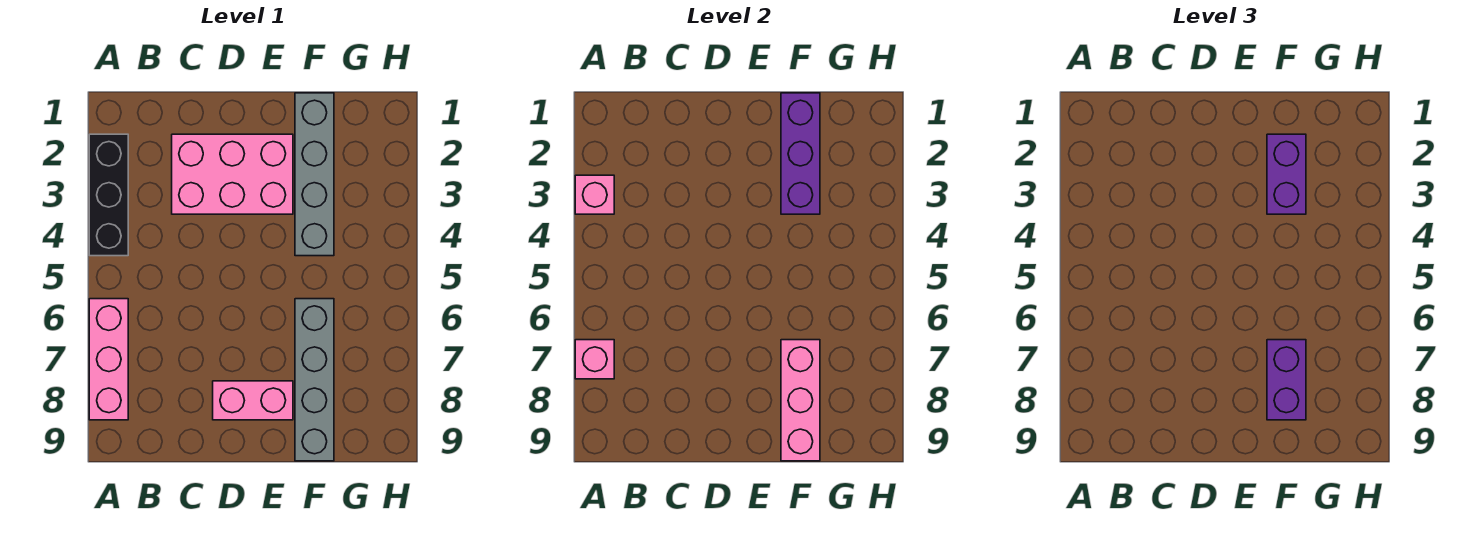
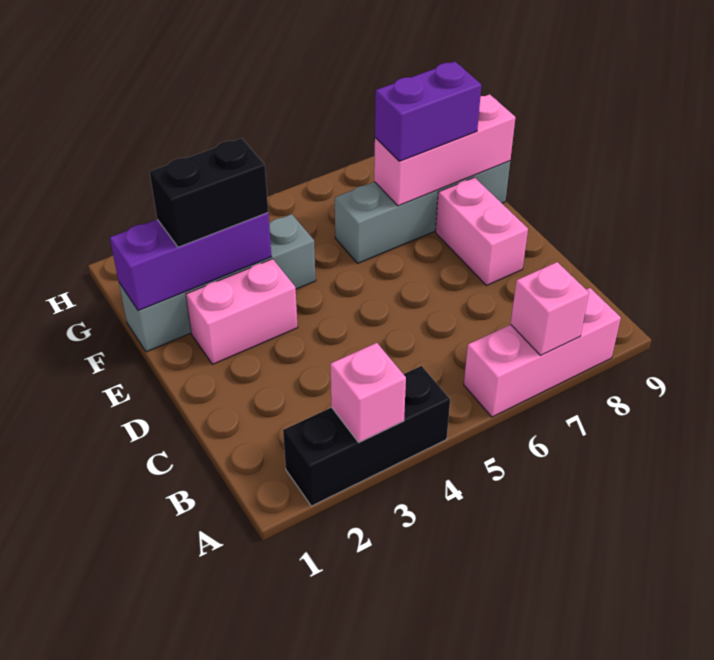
pink brick C2:E3 level 1 -> pink brick E2:E3 level 1
purple brick F2:F3 level 3 -> black brick F2:F3 level 3

